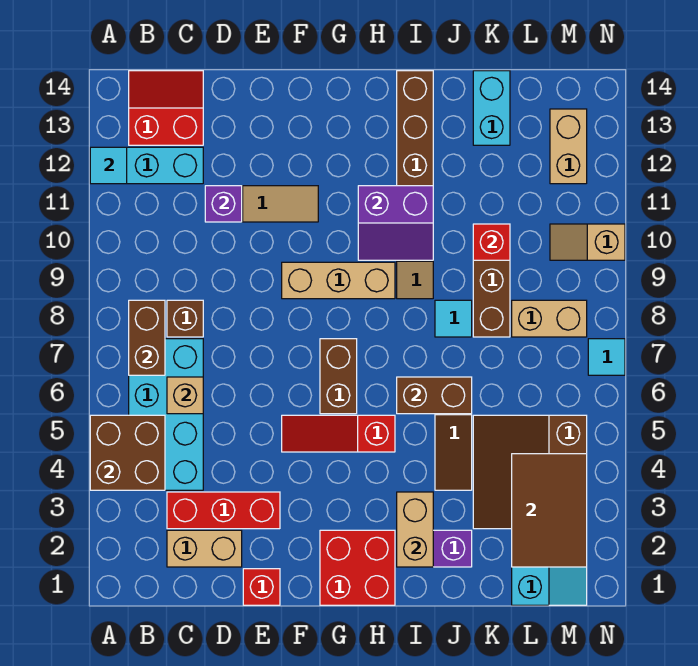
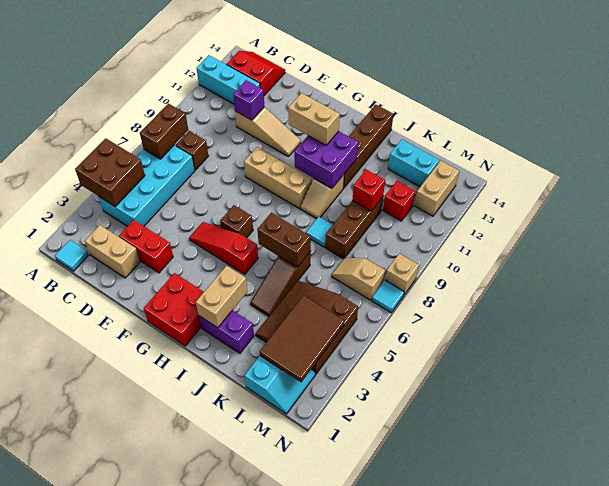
cyan tile A12 level 2 -> cyan tile B1 level 1
red brick C3:E3 level 1 -> red brick D3:E3 level 1
tan brick C6 level 2 -> tan brick N8 level 1
red brick E1 level 1 -> red brick L11 level 1
brown brick G6:G7 level 1 -> brown brick G6 level 1
purple slope H10:I11 level 2 top 11 -> purple brick H10:I11 level 2
cyan brick K13:K14 level 1 -> cyan brick K13:L13 level 1
tan brick L8:M8 level 1 -> tan brick G11:H11 level 3
tan slope M10:N10 level 1 top N -> tan slope L7:M7 level 1 top M

